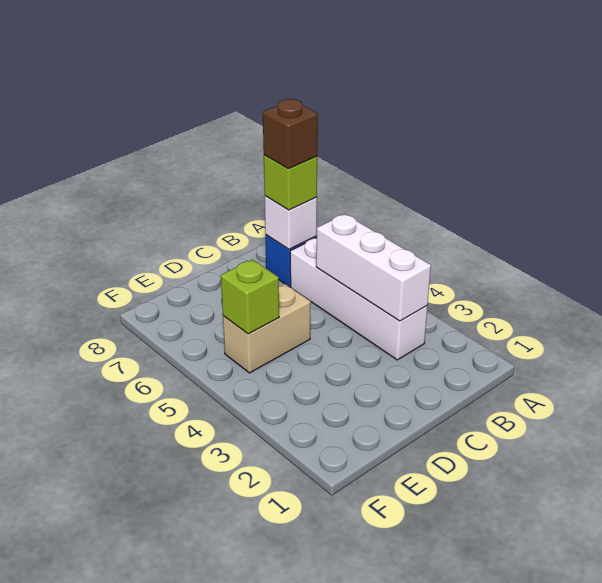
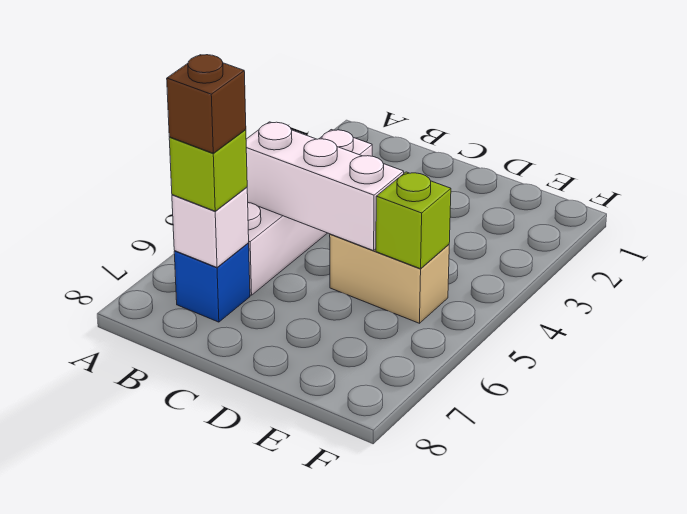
white brick B3:B5 level 2 -> white brick B5:D5 level 2

